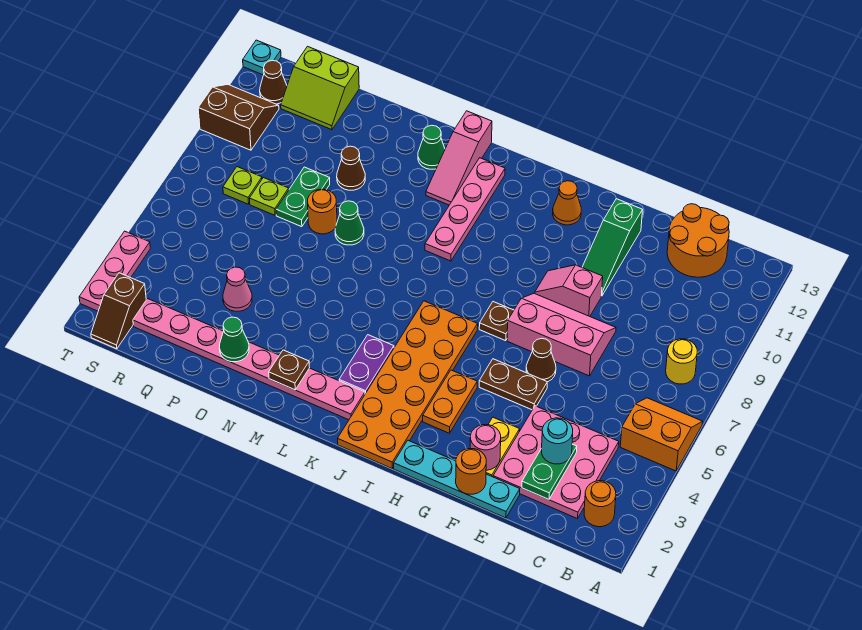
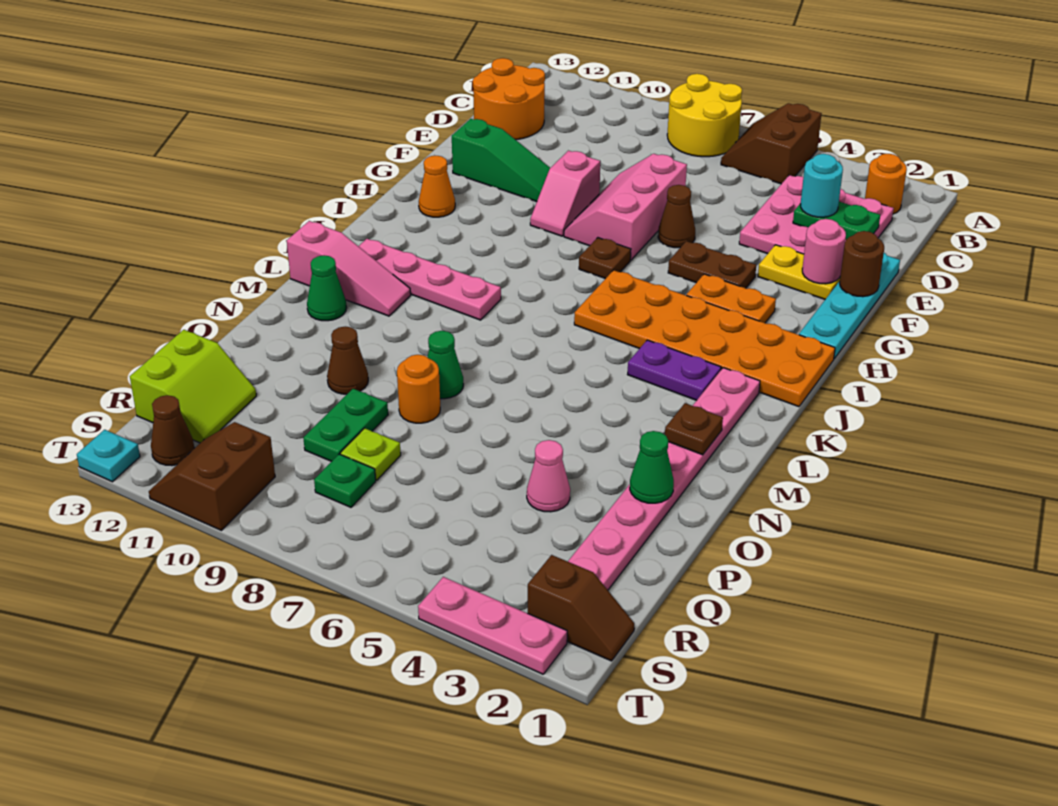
orange slope A5:B6 level 1 top 5 -> brown slope A5:B6 level 1 top 5
yellow round brick B8 level 1 -> yellow round brick A7:B8 level 1
orange round brick F1 level 2 -> brown round brick F1 level 2
brown plate F5:G5 level 1 -> brown plate G4:G5 level 1
green plate P8:P9 level 1 -> green plate P9:Q9 level 1
lime plate R8 level 1 -> green plate R8 level 1

